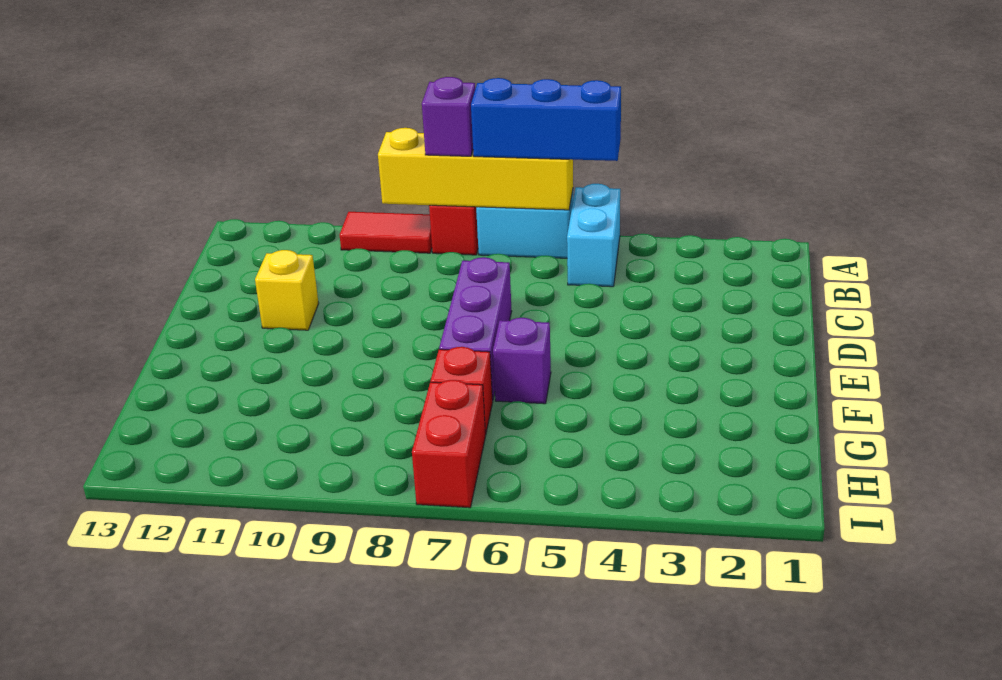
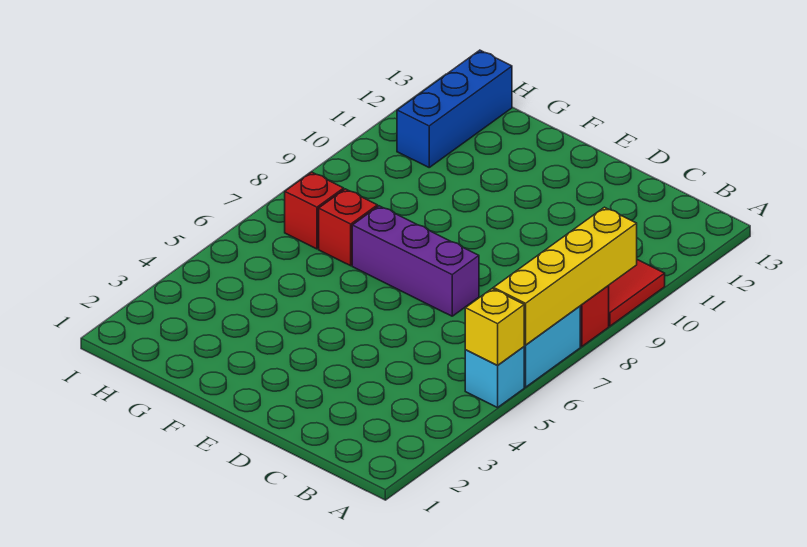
cyan brick A5:B5 level 1 -> cyan brick A5 level 1
blue brick A5:A7 level 3 -> blue brick H11:H13 level 1
purple brick A8 level 3 -> none
yellow brick D11 level 1 -> yellow brick A5 level 2
purple brick F6 level 1 -> none
red brick H7:I7 level 1 -> red brick H7 level 1

